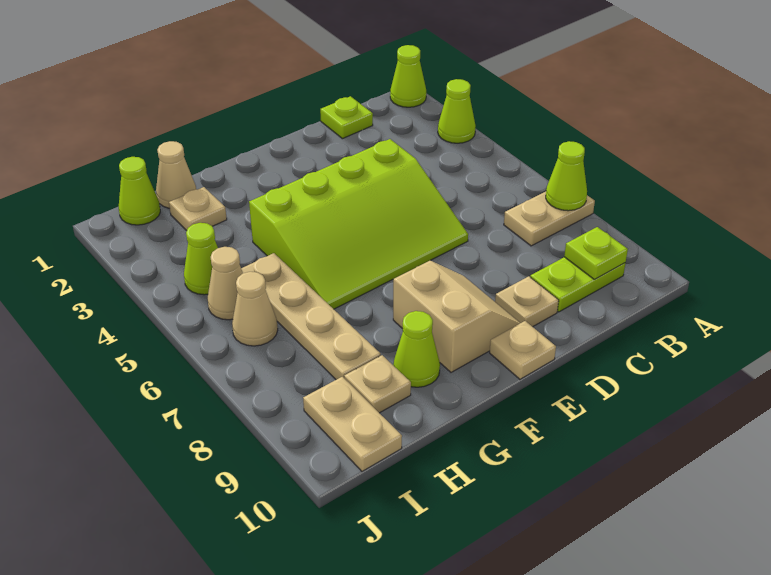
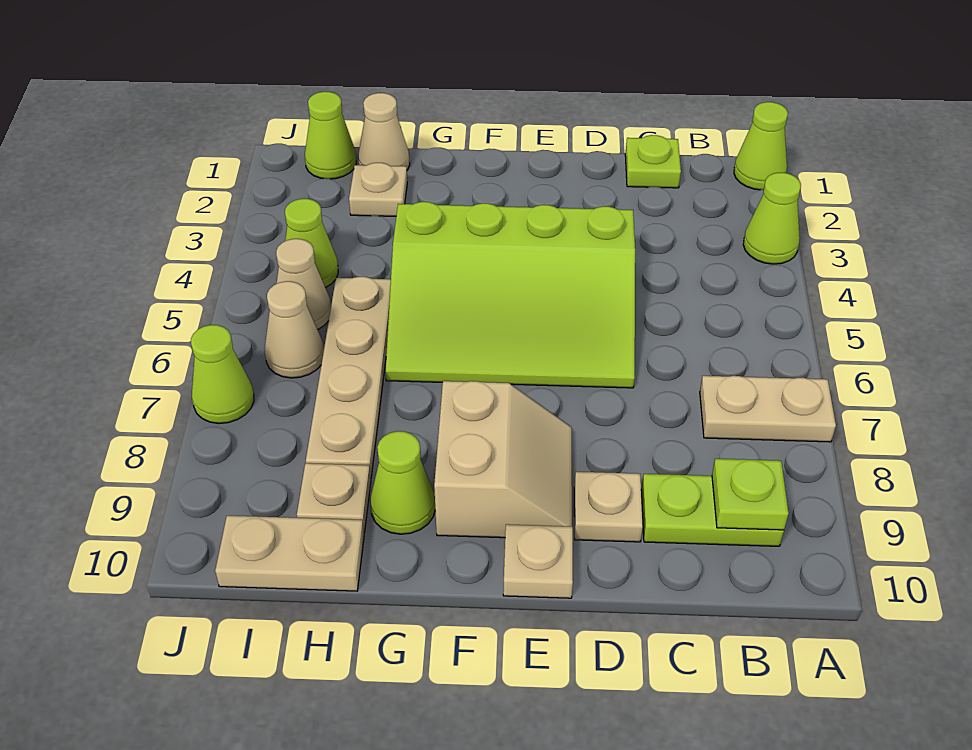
lime cone A7 level 2 -> lime cone J7 level 1
tan plate I9:I10 level 1 -> tan plate H10:I10 level 1

